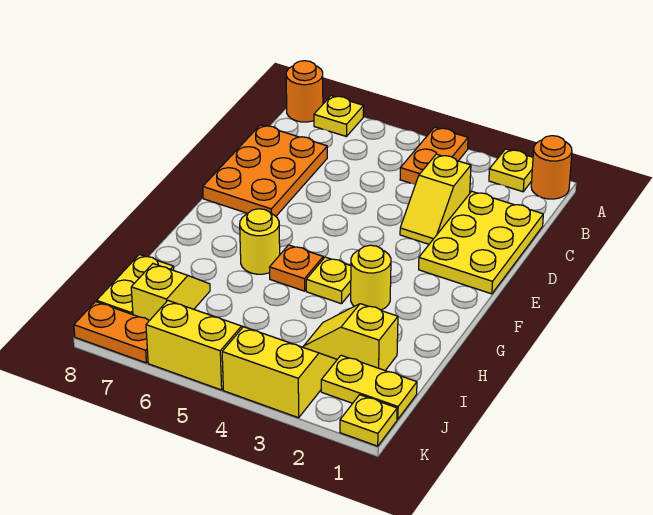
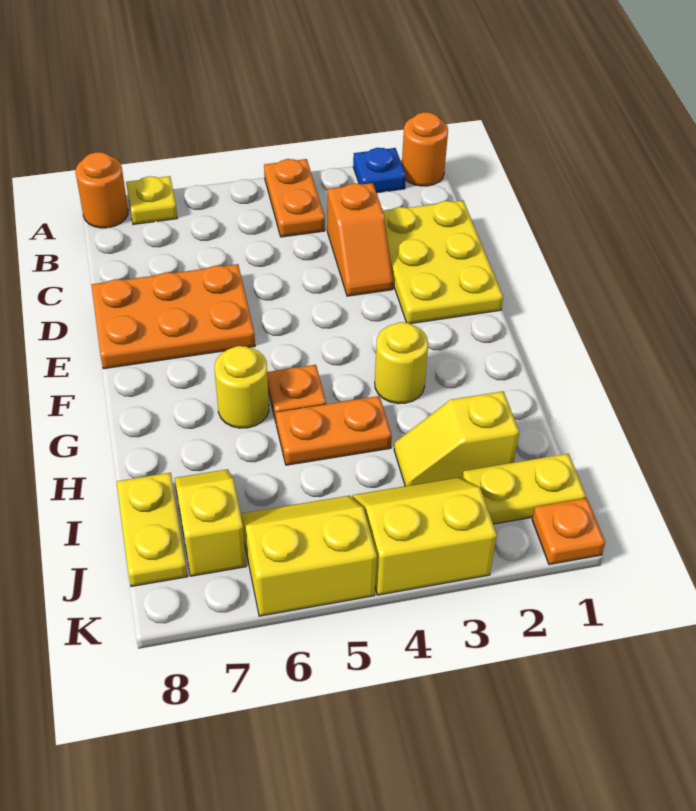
yellow plate A2 level 1 -> blue plate A2 level 1
yellow slope C3:D3 level 1 top C -> orange slope C3:D3 level 1 top C
orange plate C7:E8 level 1 -> orange plate D6:E8 level 1
yellow plate G4 level 1 -> none
yellow plate K1 level 1 -> orange plate K1 level 1
orange plate K7:K8 level 1 -> orange plate H4:H5 level 1

